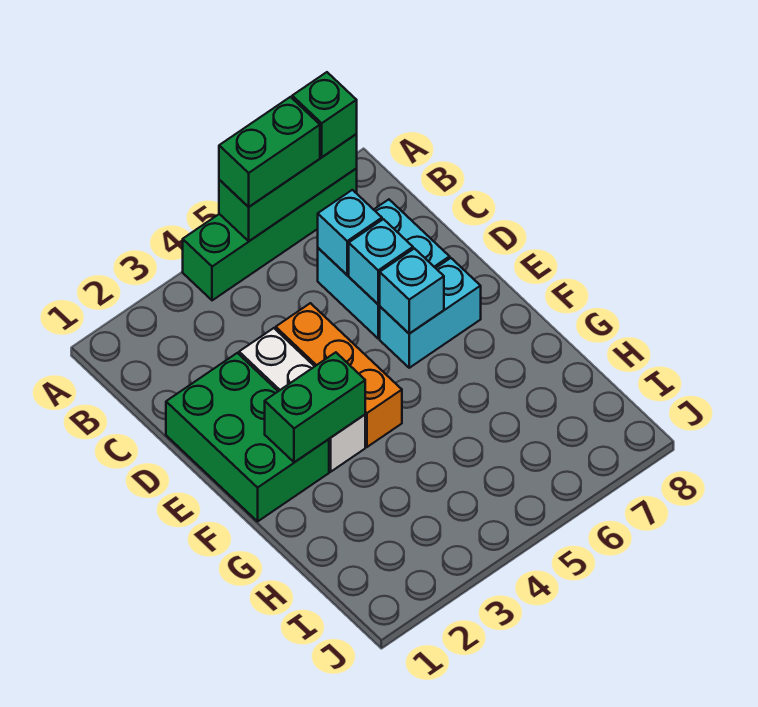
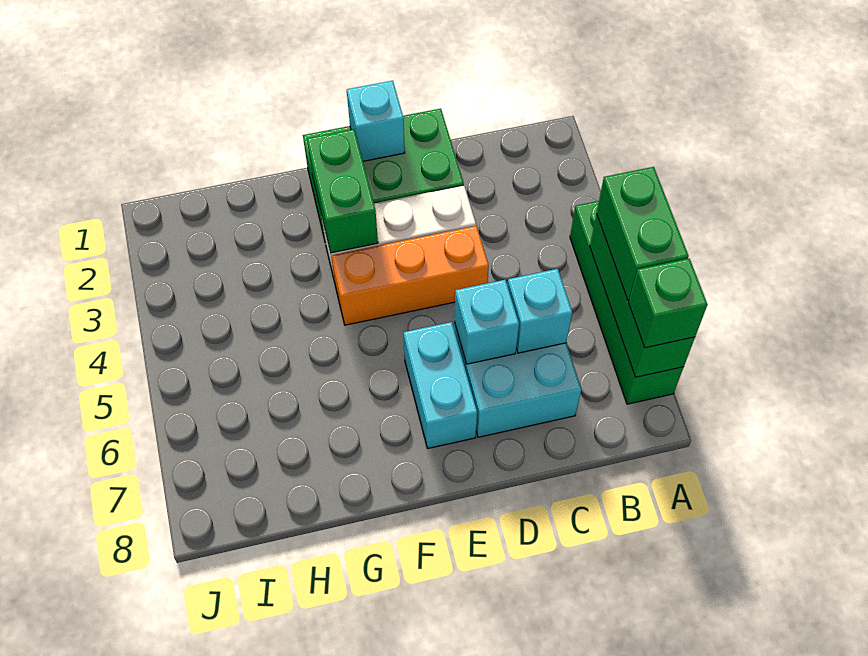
cyan brick E6 level 2 -> cyan brick E1 level 2

